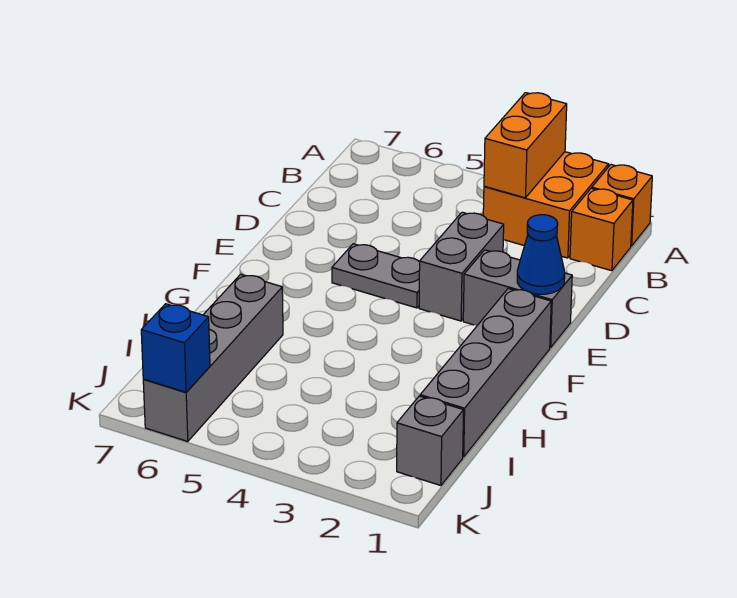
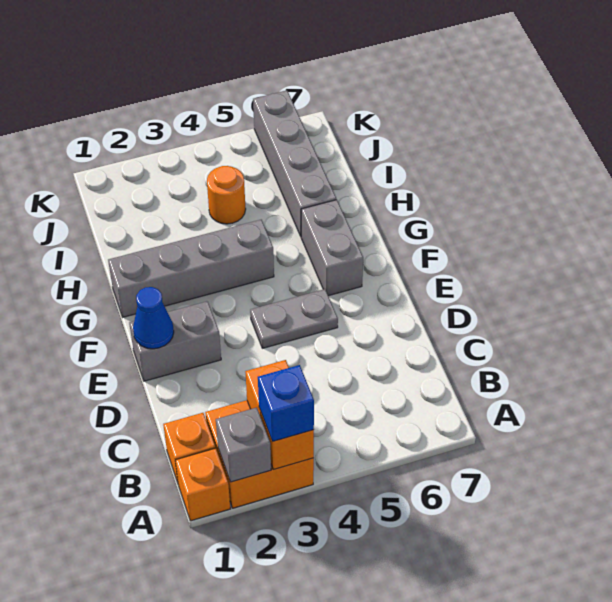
grey brick D3:E3 level 1 -> grey brick F6:G6 level 1
grey brick F1:I1 level 1 -> grey brick G1:G4 level 1
none -> orange round brick I4 level 1
grey brick J1 level 1 -> grey brick A2 level 2
blue brick K6 level 2 -> blue brick A3 level 3

